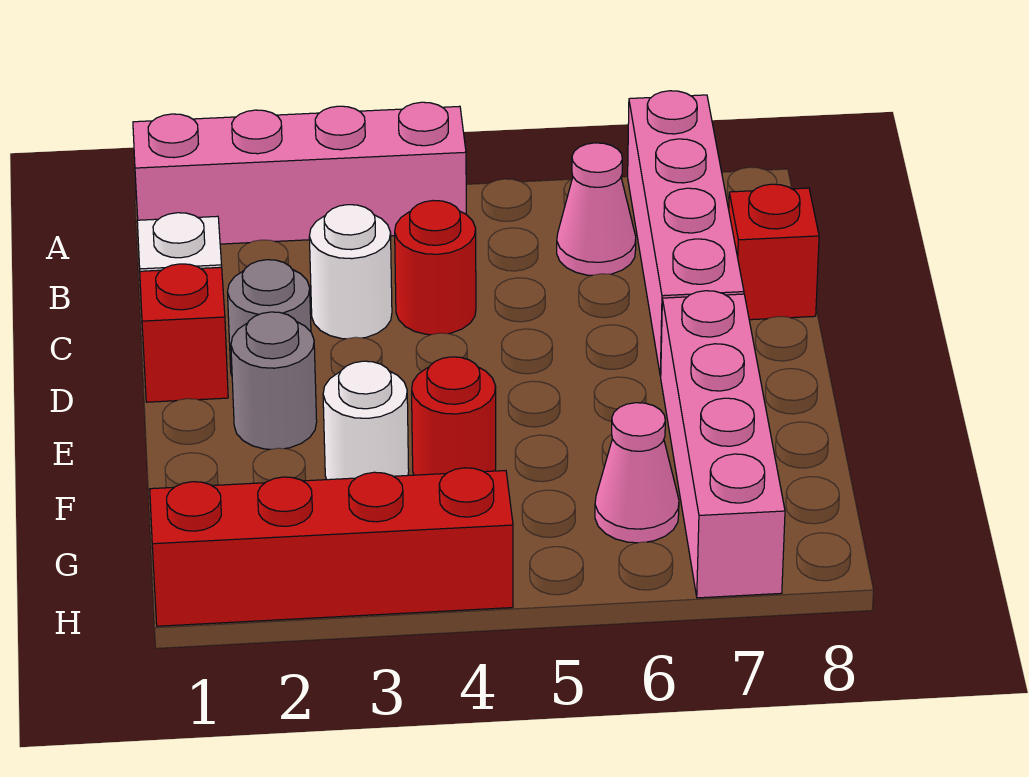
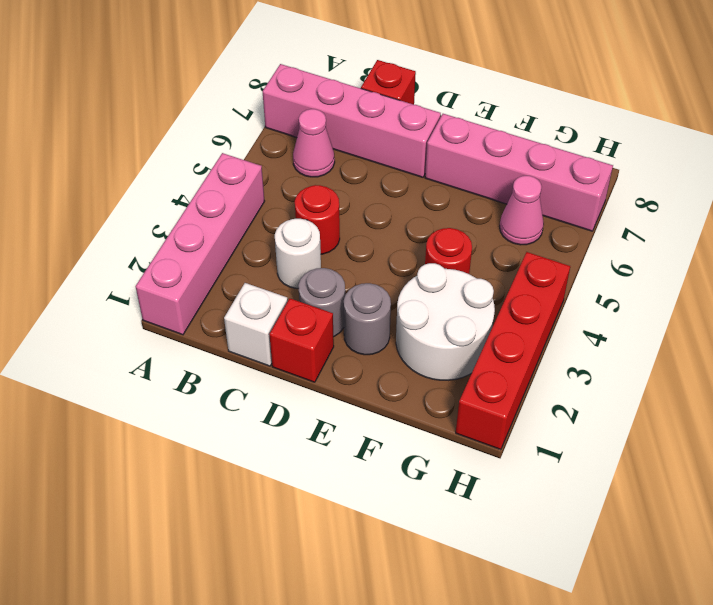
white round brick F3 level 1 -> white round brick F2:G3 level 1

